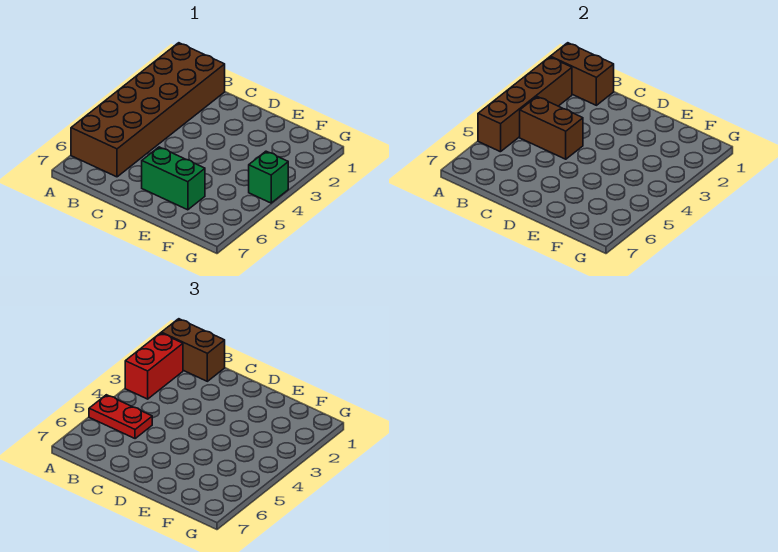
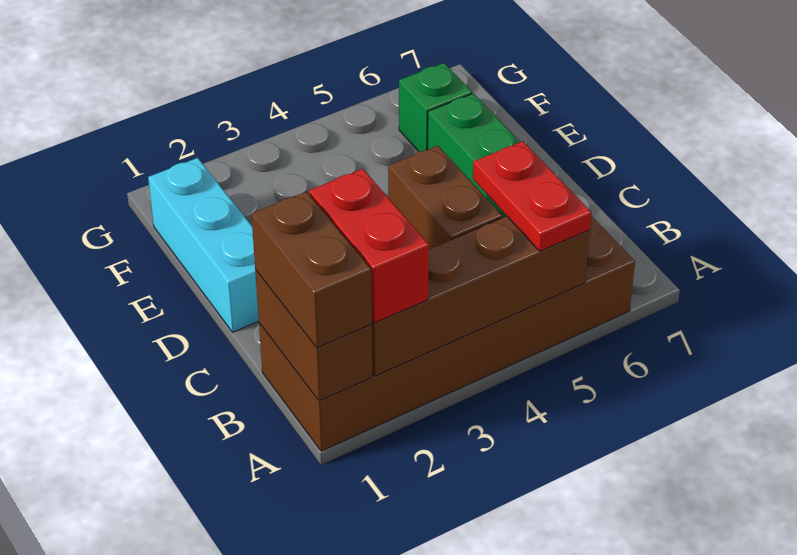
red brick A2:A3 level 3 -> red brick A2:B2 level 3
none -> cyan brick D1:F1 level 1
green brick G4 level 1 -> green brick F6 level 1

